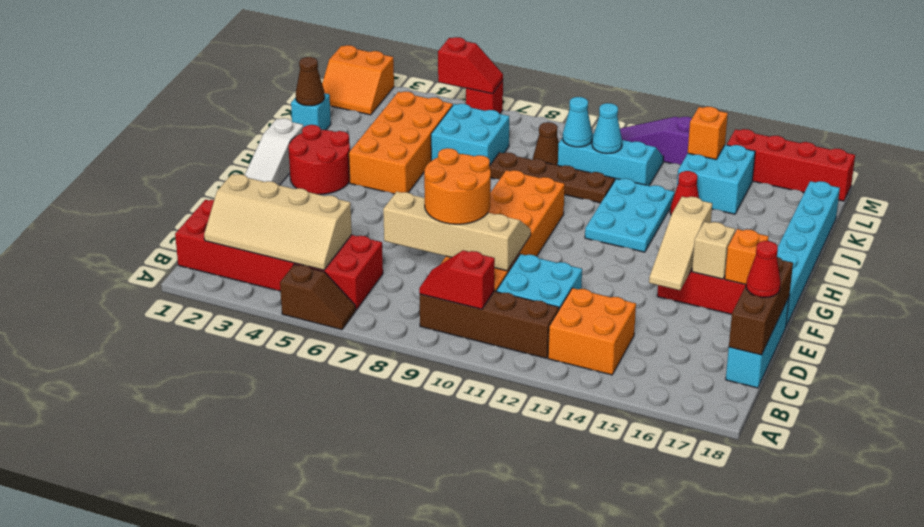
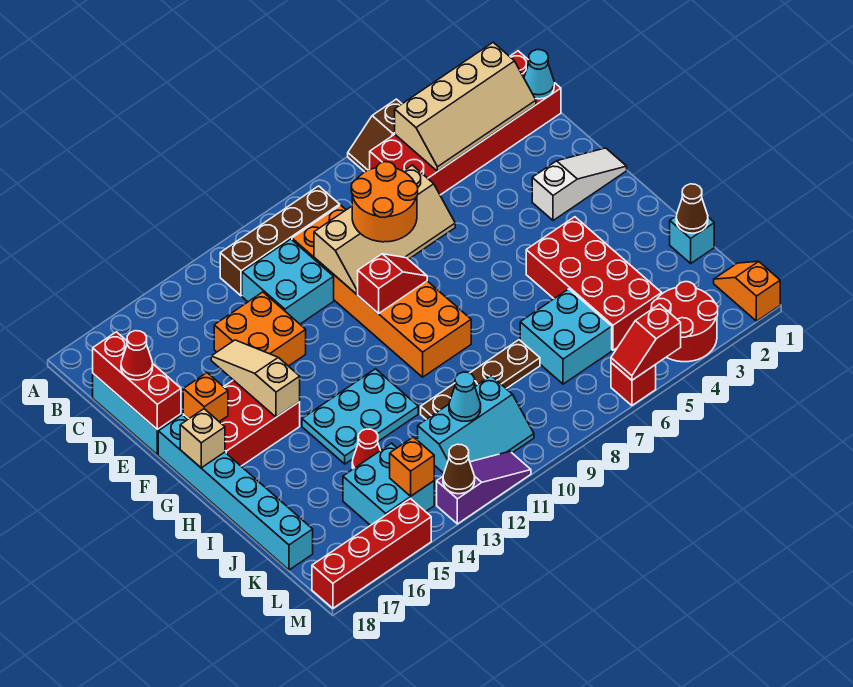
tan slope B2:C5 level 2 top C -> tan slope B2:C5 level 2 top B
red slope B9:B10 level 2 top 10 -> red slope F9:F10 level 2 top 10
orange brick B13:C14 level 1 -> orange brick D13:E14 level 1
brown brick C18:E18 level 2 -> red brick C18:E18 level 2
white slope F1:H1 level 1 top H -> white slope F1:F3 level 1 top 3
tan brick F16 level 2 -> tan brick G18 level 2
red round brick G2:H3 level 1 -> red round brick L3:M4 level 1
orange brick H4:K5 level 1 -> red brick H4:K5 level 1
cyan plate H12:J13 level 1 -> cyan plate H12:I14 level 1
brown cone K9 level 1 -> brown cone M13 level 2
cyan cone K10 level 2 -> cyan cone C1 level 2
orange slope L1:M2 level 1 top M -> orange slope L1:M1 level 1 top M

